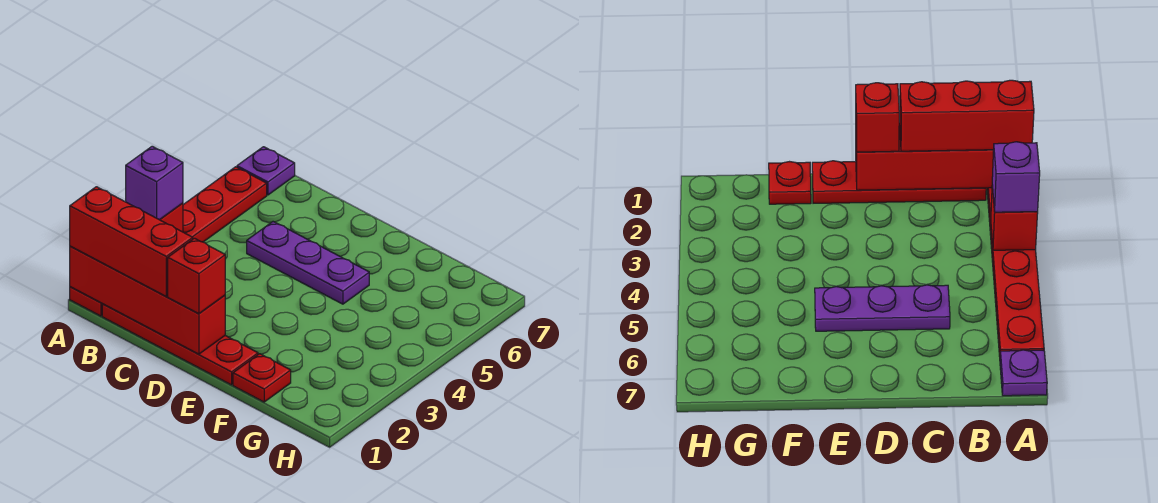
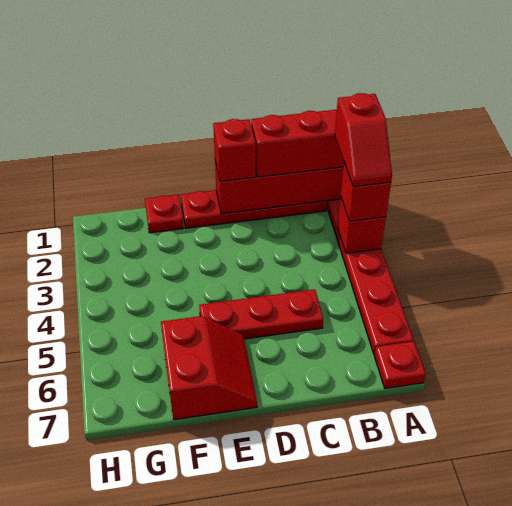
none -> red slope A2:A3 level 4 top 2
purple brick A3 level 3 -> red brick A3 level 3
purple plate A7 level 1 -> red plate A7 level 1
purple plate C5:E5 level 1 -> red plate C5:E5 level 1
none -> red slope E6:F7 level 1 top F

